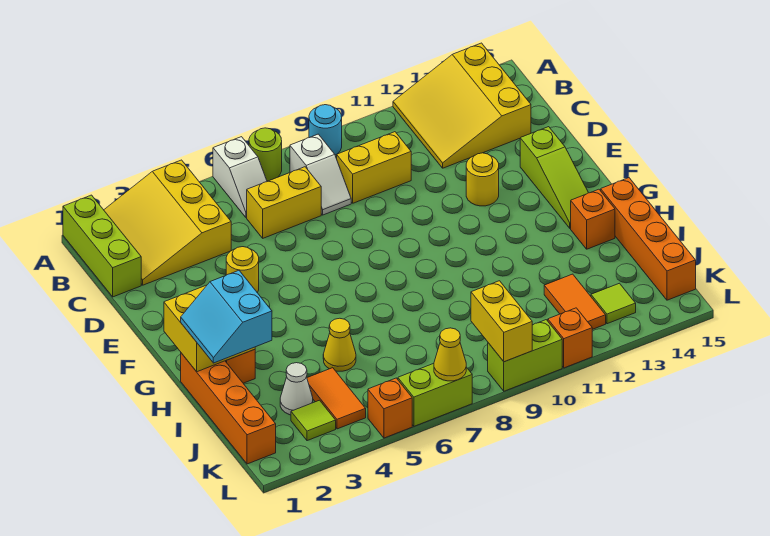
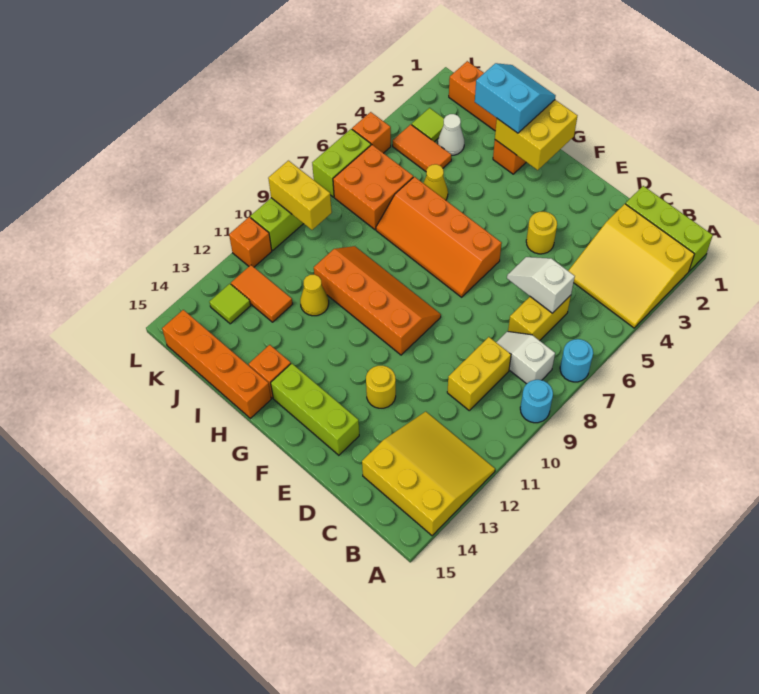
yellow slope A2:C4 level 1 top 4 -> yellow slope A2:C4 level 1 top 2
white slope A6:B6 level 1 top A -> white slope C6:D6 level 2 top C
lime round brick A7 level 1 -> cyan round brick A7 level 1
lime slope E14:G14 level 1 top E -> lime brick E14:G14 level 1
none -> orange slope F6:I7 level 1 top 6
none -> orange slope F9:I10 level 1 top 10
none -> orange brick J6:K7 level 1
yellow cone L7 level 2 -> yellow cone I11 level 1

